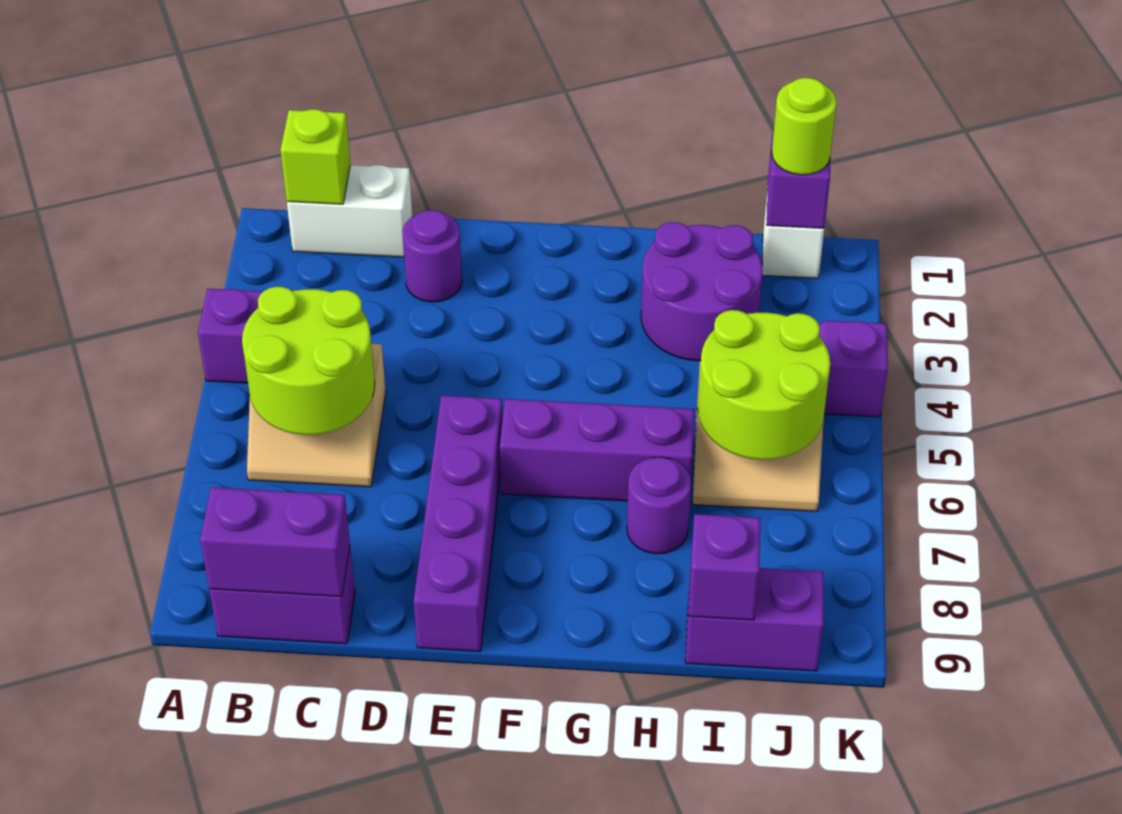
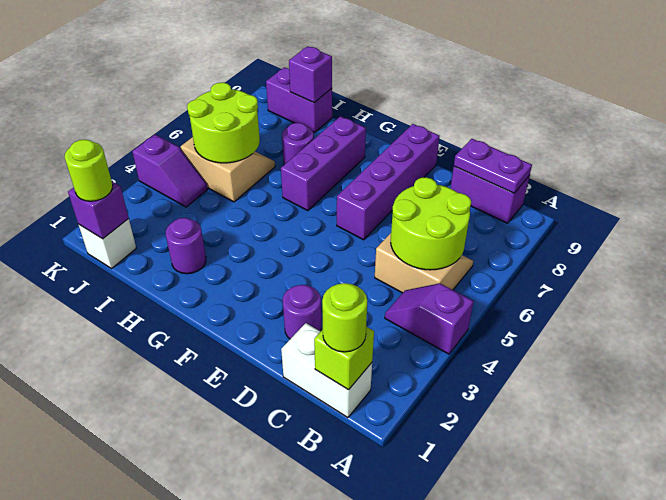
none -> lime round brick B1 level 3
purple brick B9:C9 level 2 -> purple plate B9:C9 level 2
purple brick F6:H6 level 1 -> purple brick G6:G8 level 1
purple round brick H2:I3 level 1 -> purple round brick H2 level 1

